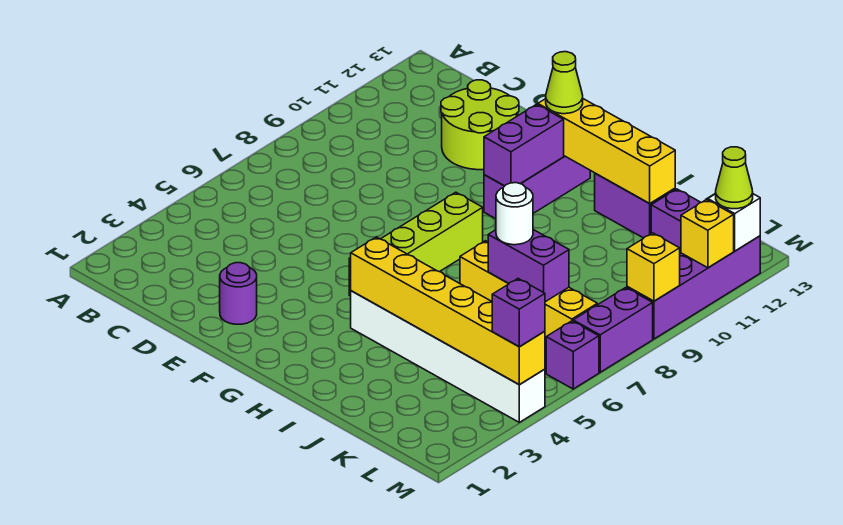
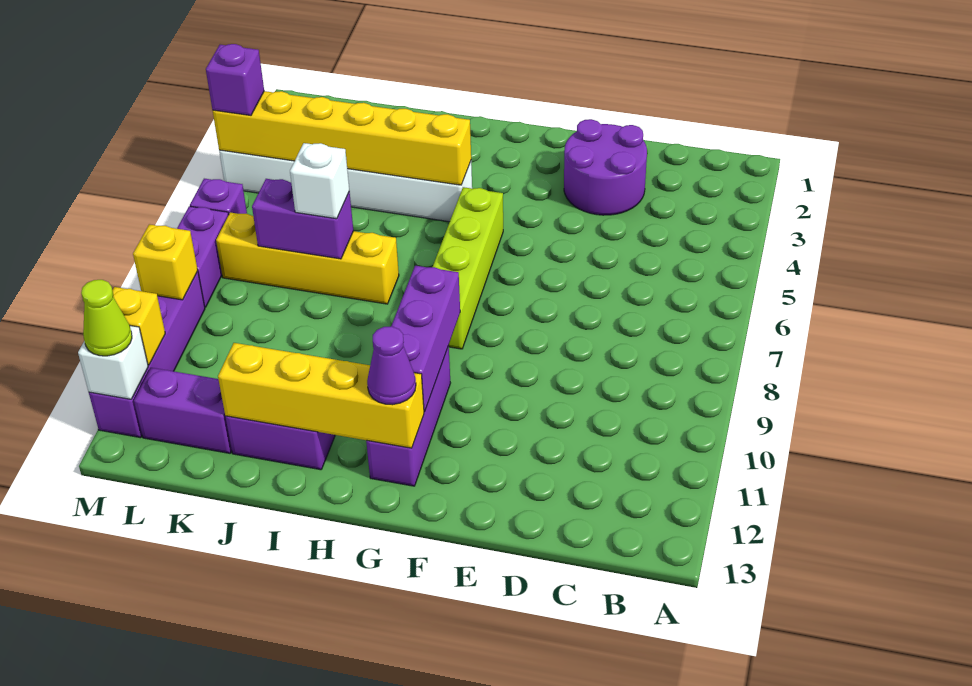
lime round brick D11:E12 level 1 -> none
purple round brick E2 level 1 -> purple round brick D2:E3 level 1
purple brick G10:G11 level 2 -> purple brick G9:G11 level 2
lime cone G12 level 3 -> purple cone G12 level 3
white round brick J7 level 3 -> white brick J7 level 3

